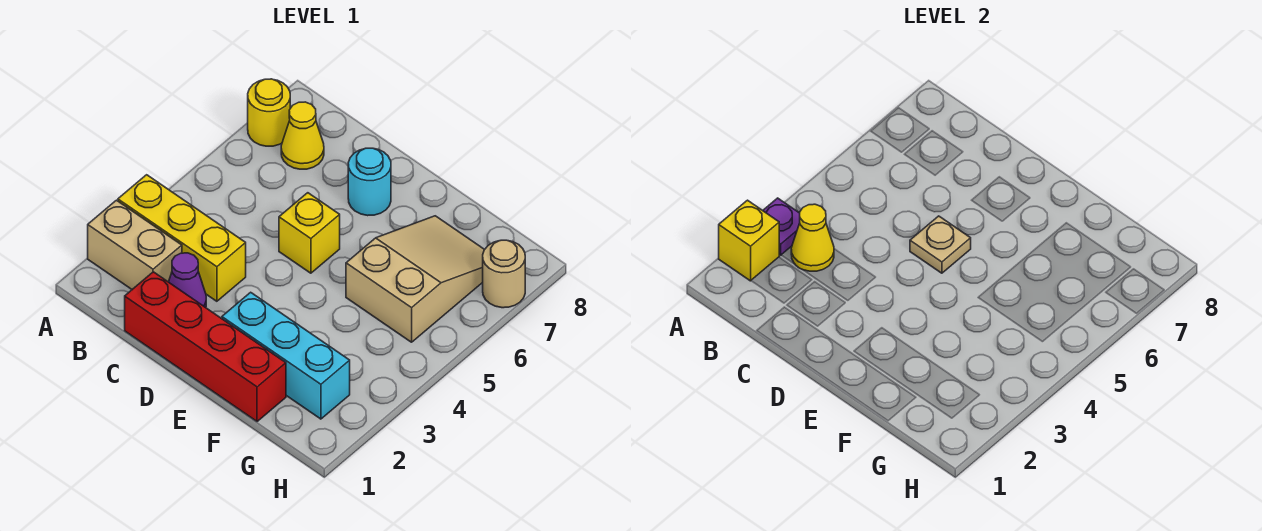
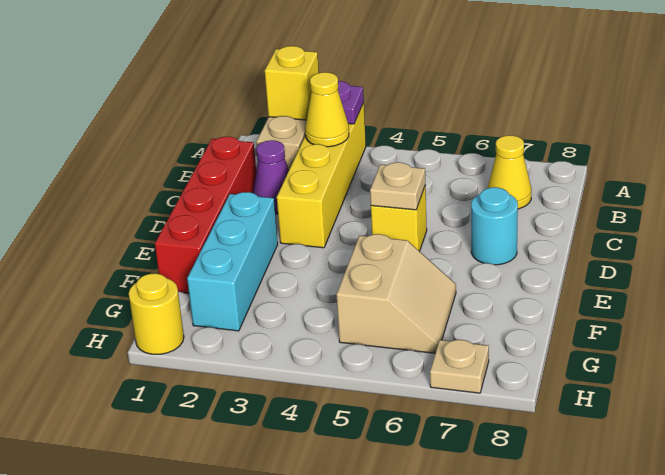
yellow brick A3:C3 level 1 -> yellow brick A3:D3 level 1
yellow round brick A7 level 1 -> yellow round brick H1 level 1
tan slope F5:G7 level 1 top 5 -> tan slope F5:G6 level 1 top 5
tan round brick H7 level 1 -> tan plate H7 level 1

